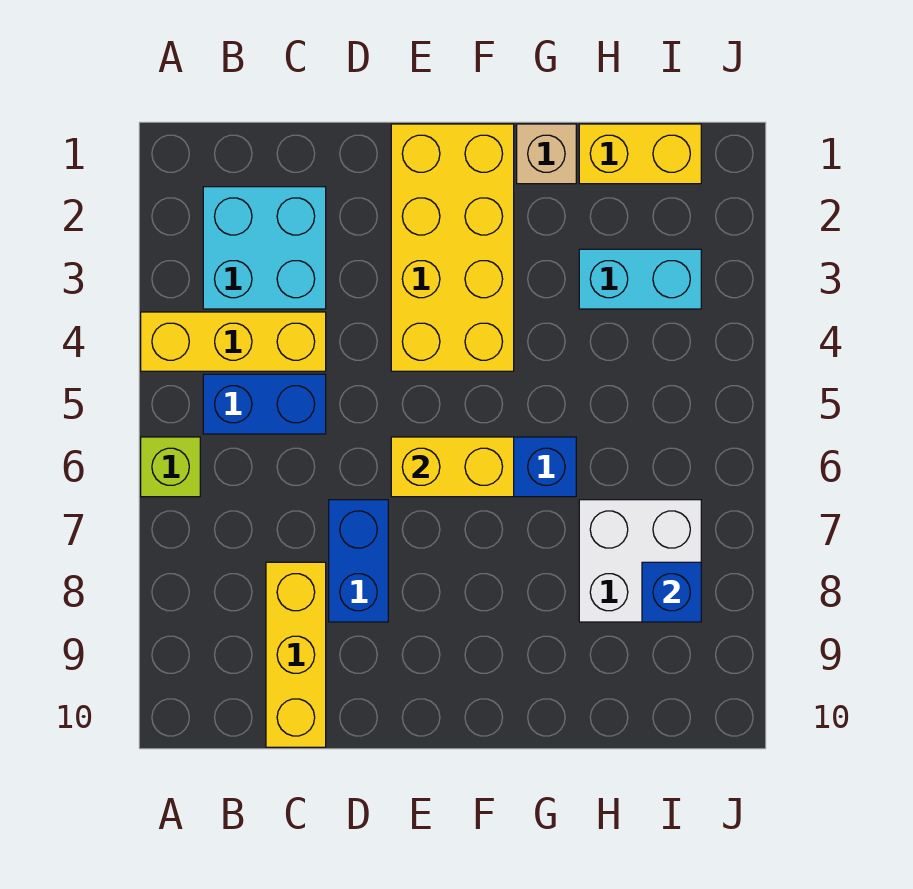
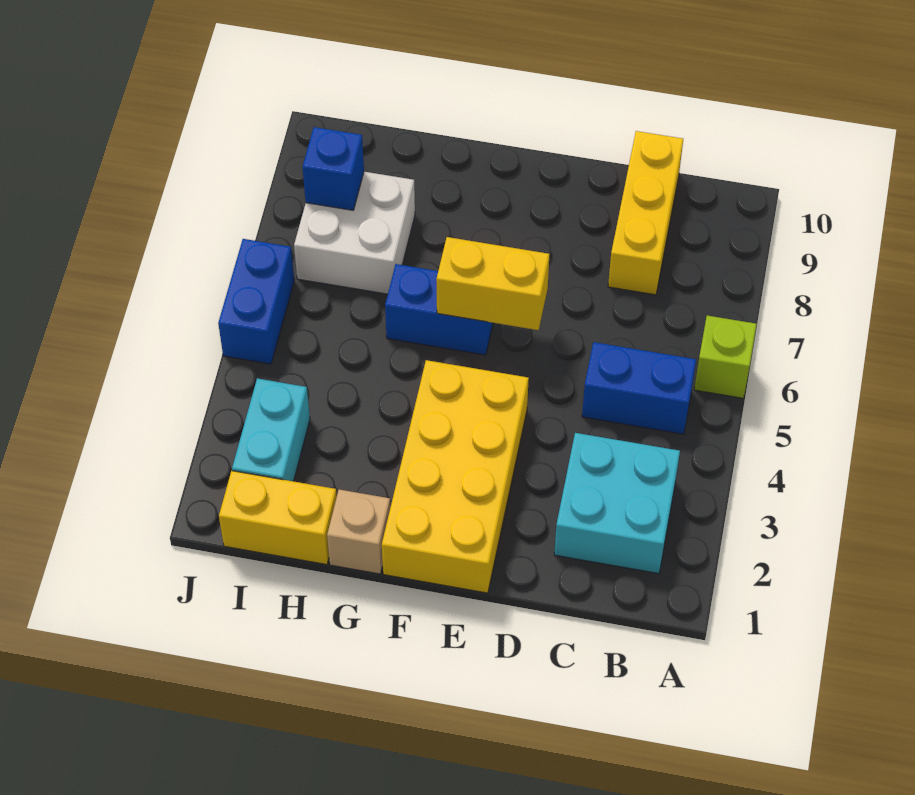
yellow brick A4:C4 level 1 -> none
blue brick D7:D8 level 1 -> blue brick J5:J6 level 1
cyan brick H3:I3 level 1 -> cyan brick I2:I3 level 1

